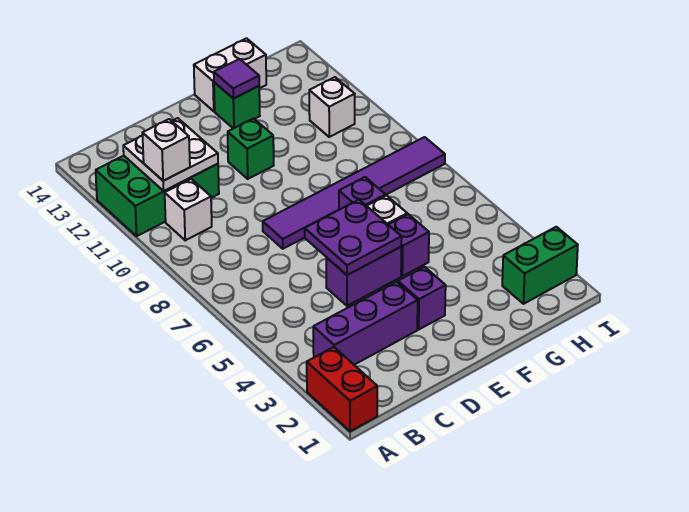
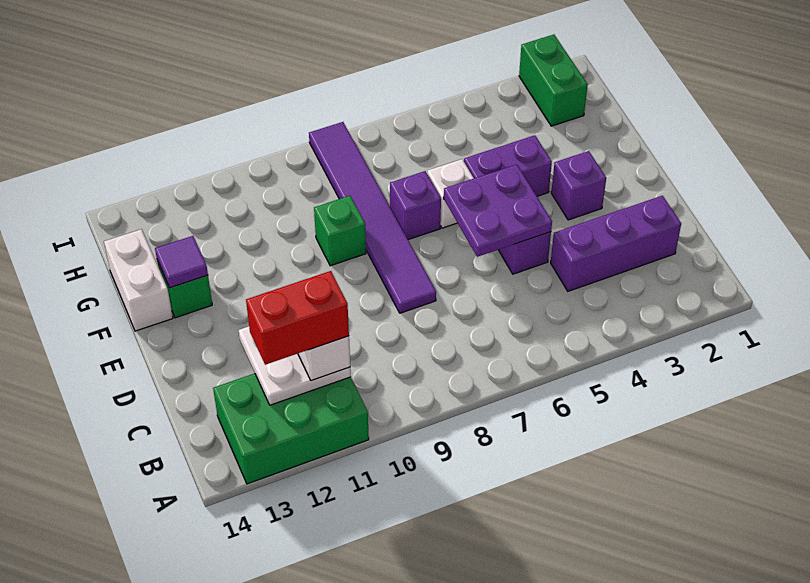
red brick A1:A2 level 1 -> red brick B11:B12 level 4
green brick A11:C12 level 1 -> green brick A11:B13 level 1
purple brick B3:D3 level 1 -> purple brick C2:C4 level 1
white brick B10 level 1 -> none
green brick E11 level 1 -> green brick F9 level 1
purple brick F5 level 1 -> purple brick F4:F5 level 1
white brick H11 level 1 -> none

